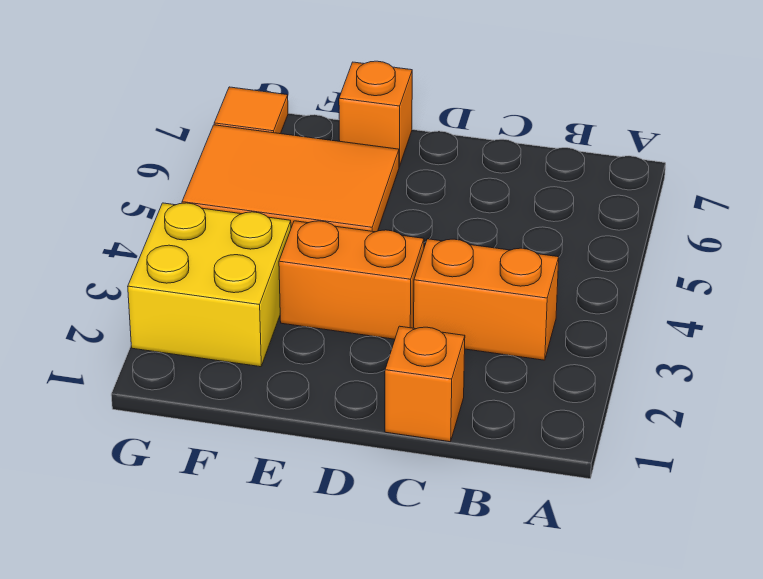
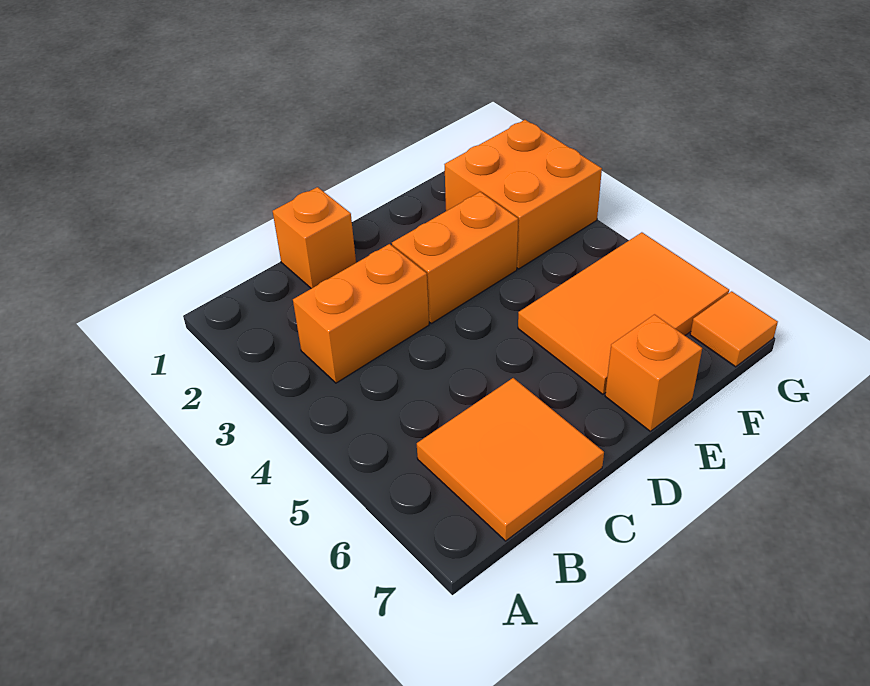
none -> orange tile B6:C7 level 1
yellow brick F2:G3 level 1 -> orange brick F2:G3 level 1

